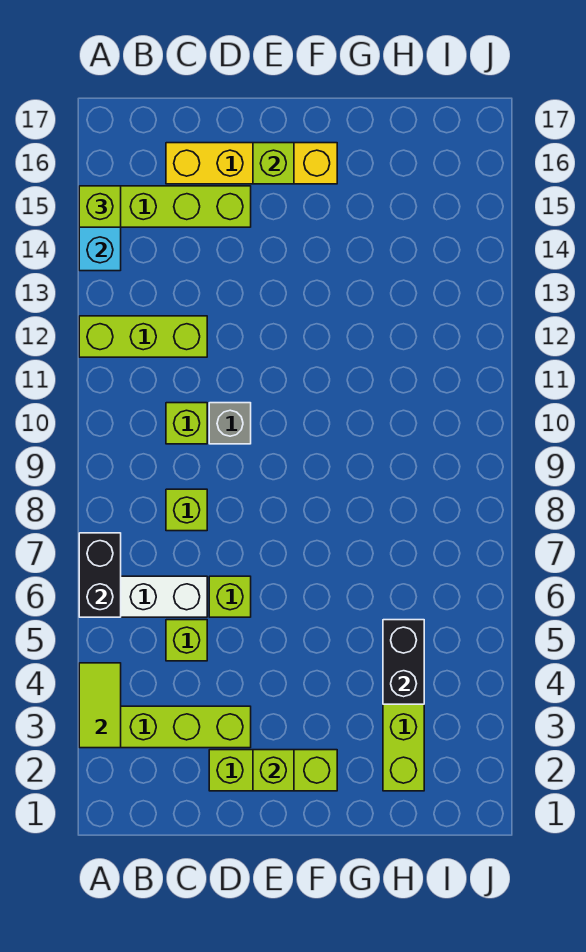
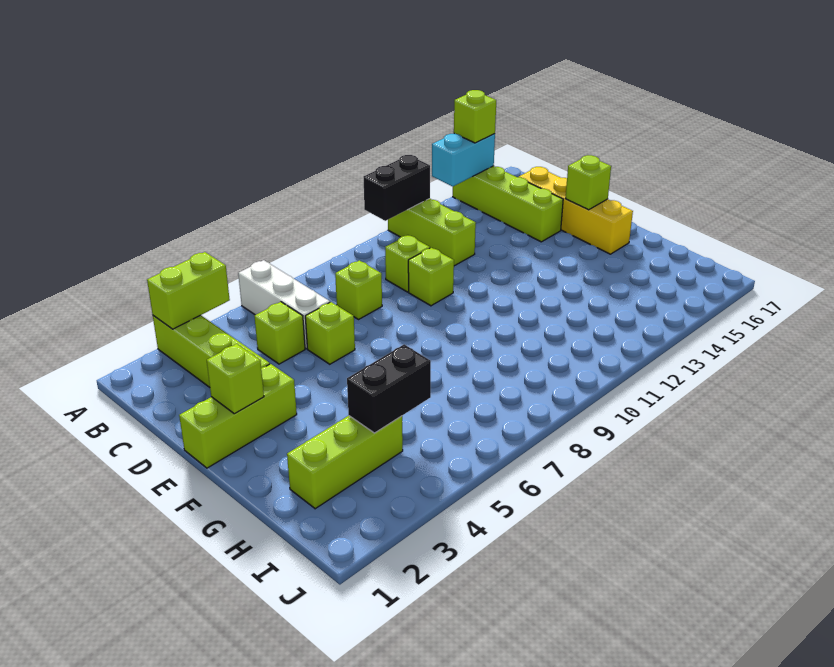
lime tile A3:A4 level 2 -> lime brick A3:A4 level 2
black brick A6:A7 level 2 -> black brick A11:A12 level 2
lime brick D2:F2 level 1 -> lime brick E1:E3 level 1
grey brick D10 level 1 -> lime brick D10 level 1

